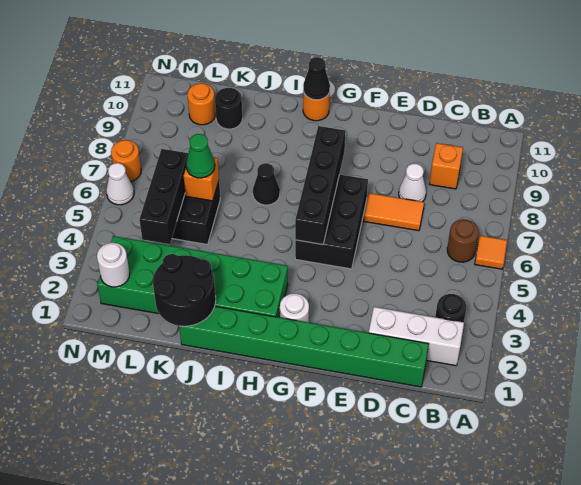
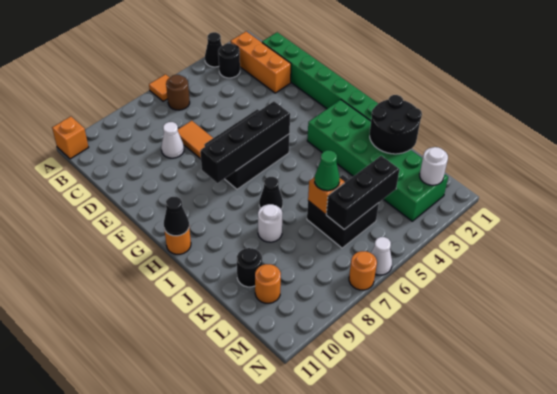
none -> black cone A3 level 1
white brick B2:D2 level 1 -> orange brick B2:D2 level 1
orange brick C9 level 1 -> orange brick A11 level 1
white round brick G2 level 1 -> white round brick J8 level 1

